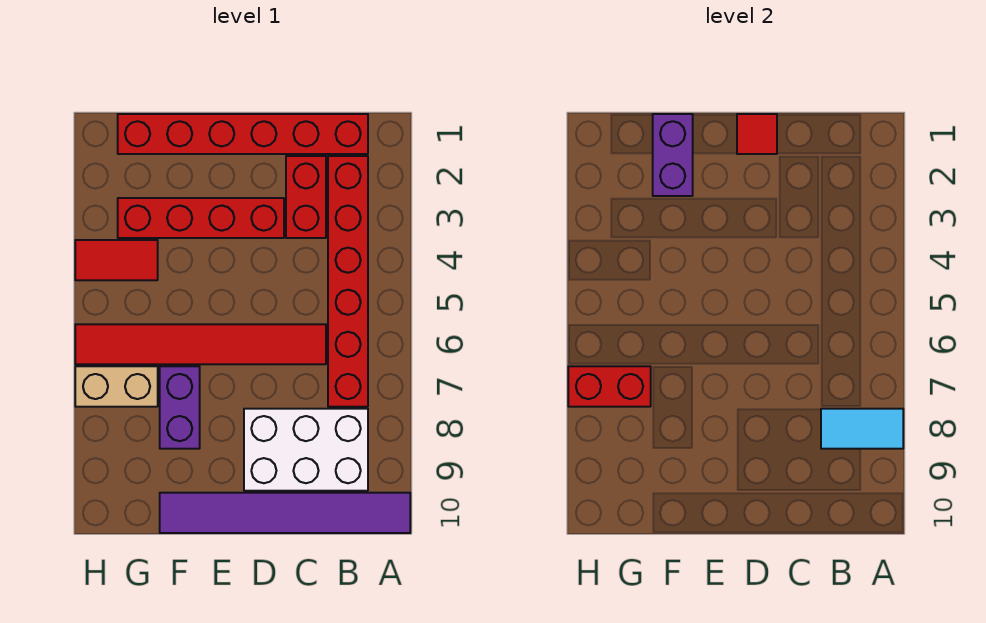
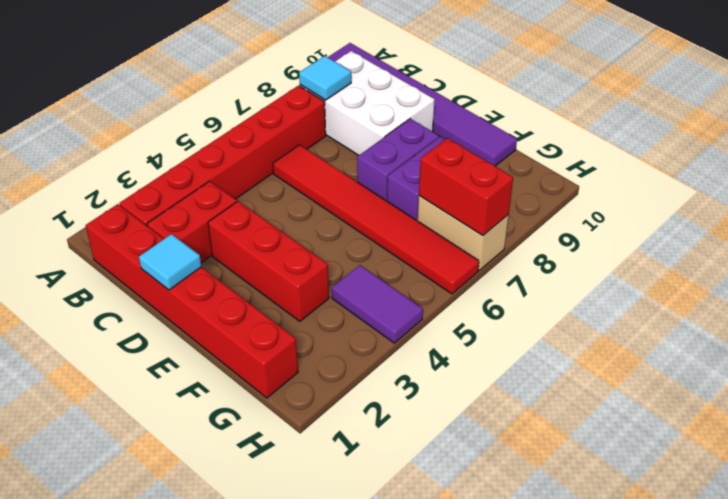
cyan tile A8:B8 level 2 -> cyan tile B8 level 2
red tile D1 level 2 -> cyan tile D1 level 2
red brick D3:G3 level 1 -> red brick D3:F3 level 1
purple brick F1:F2 level 2 -> purple brick E7:E8 level 1
red tile G4:H4 level 1 -> purple tile G4:H4 level 1

